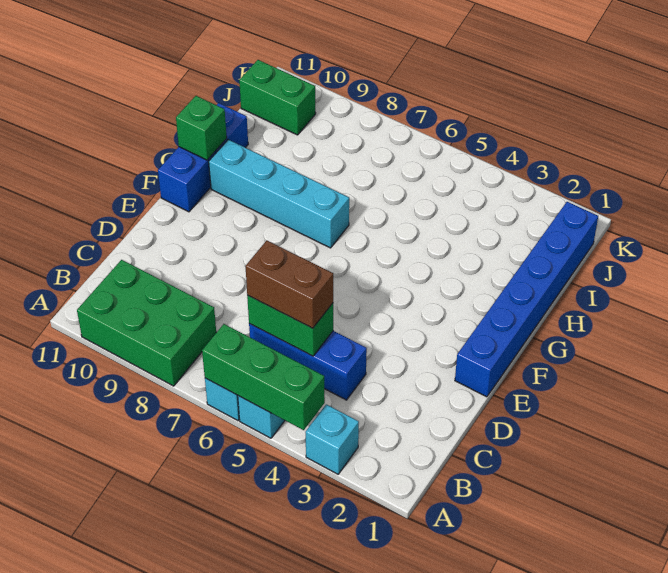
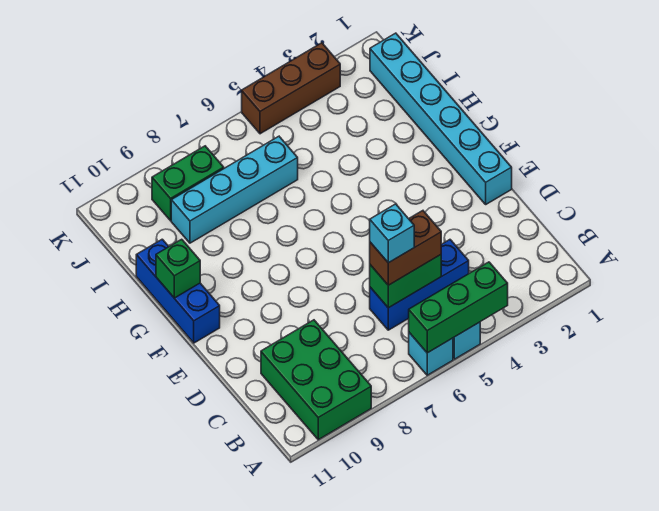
cyan brick A3 level 1 -> cyan brick C6 level 4
green brick A8:B10 level 1 -> green brick A9:C10 level 1
blue brick E1:J1 level 1 -> cyan brick E1:J1 level 1
cyan brick G7:G10 level 1 -> cyan brick I6:I9 level 1
green brick J10:J11 level 1 -> green brick J8:J9 level 1
none -> brown brick K3:K5 level 1

